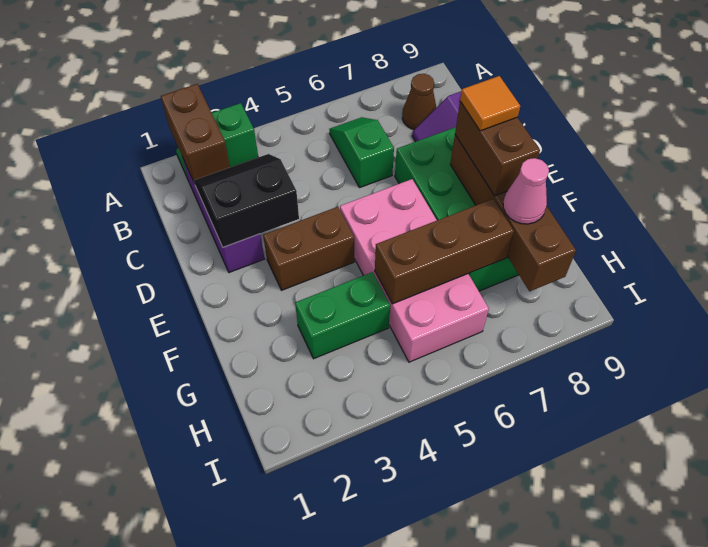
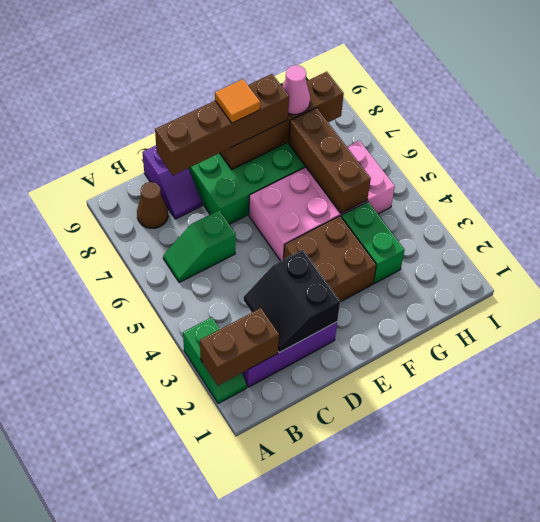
brown brick E3:E4 level 1 -> brown brick E3:F4 level 1
brown brick E8:F8 level 3 -> brown brick C8:F8 level 3

